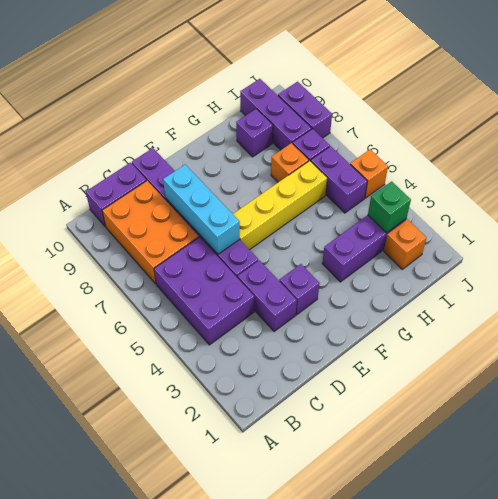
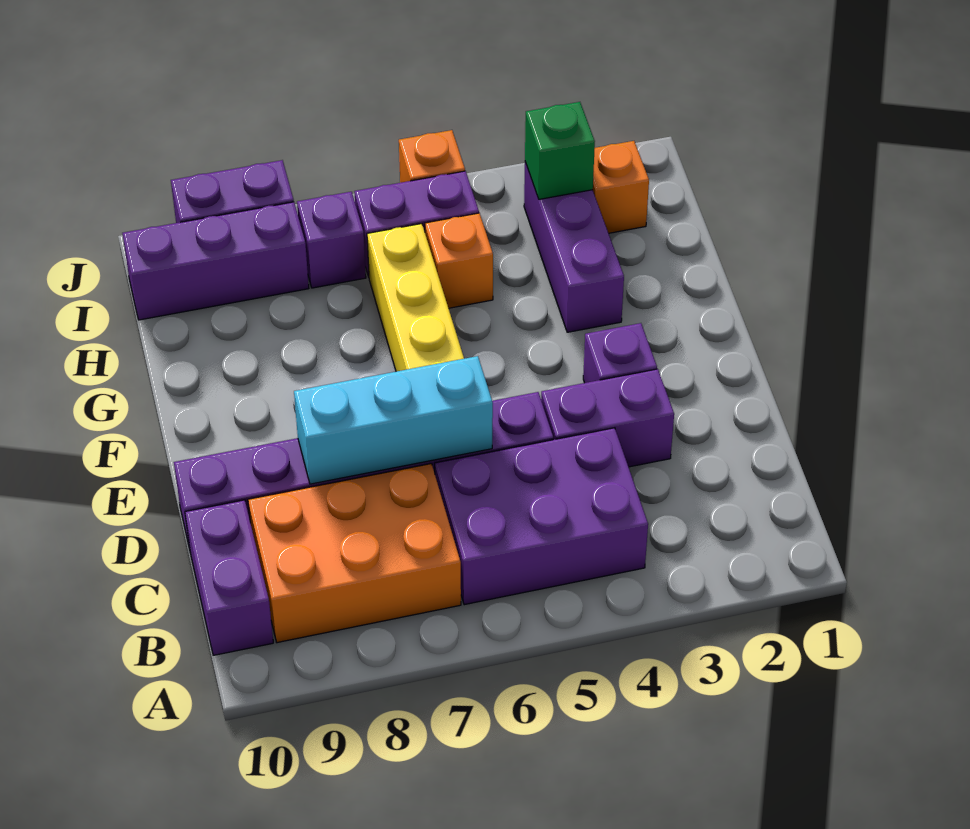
orange brick H7 level 1 -> orange brick H5 level 1
purple brick H9 level 1 -> none

